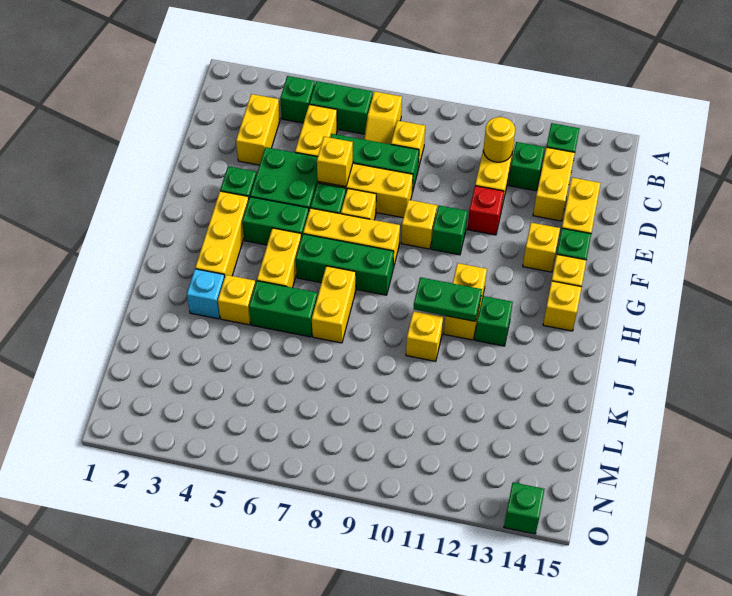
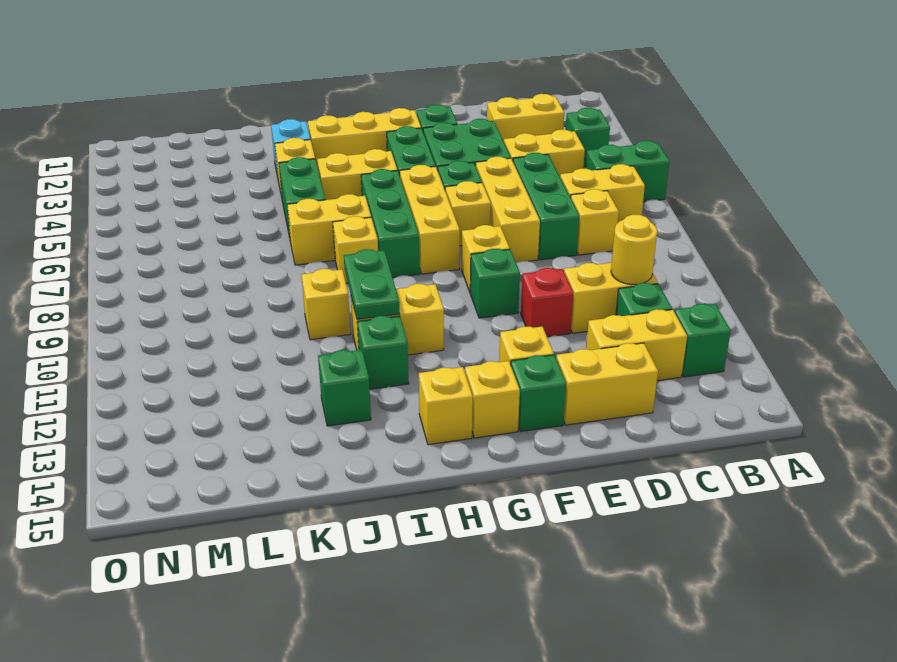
green brick B5:B6 level 1 -> green brick A6:B6 level 1
yellow slope B7:C7 level 1 top B -> yellow brick B7:C7 level 1
yellow brick E6 level 2 -> yellow brick I8 level 1
green brick O14 level 1 -> green brick J13 level 1

